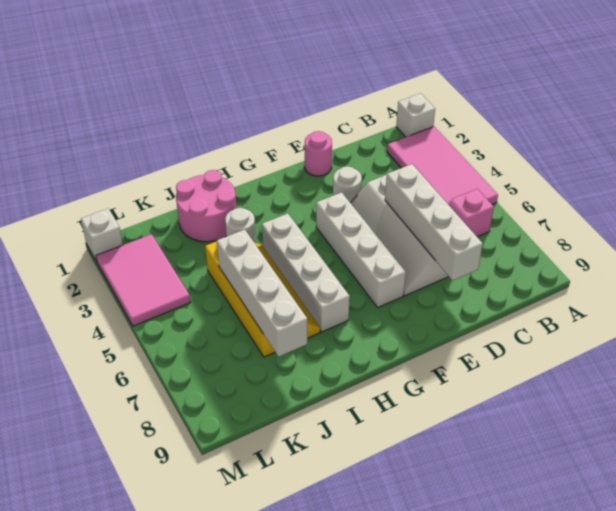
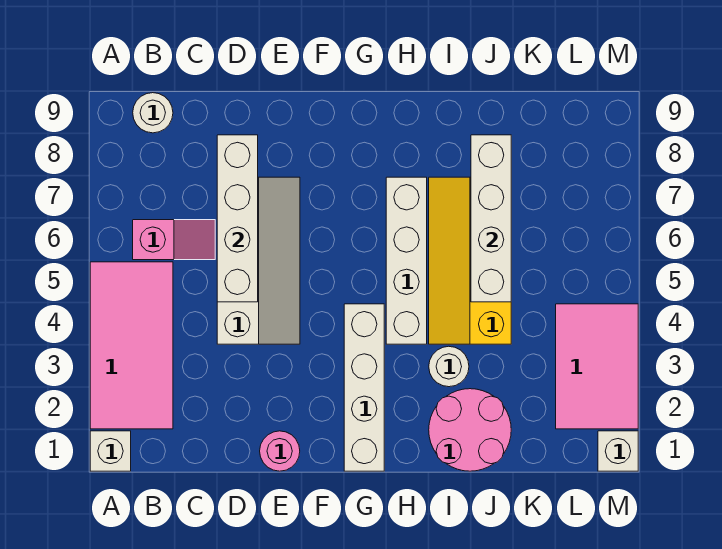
white round brick E3 level 1 -> white round brick B9 level 1
white brick F4:F7 level 1 -> white brick G1:G4 level 1

